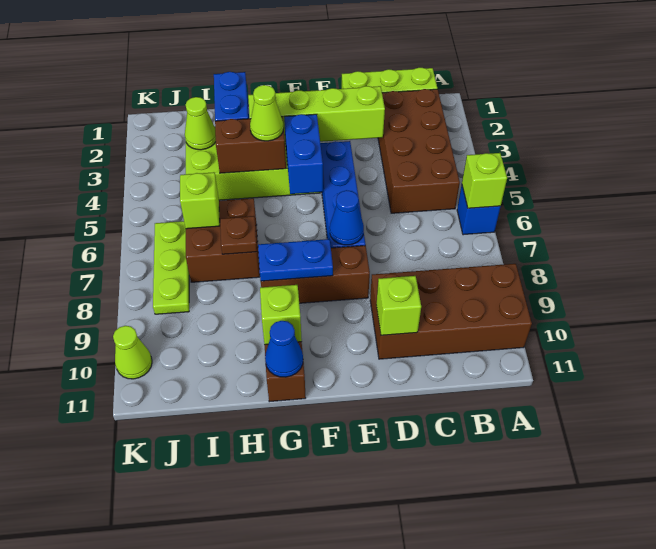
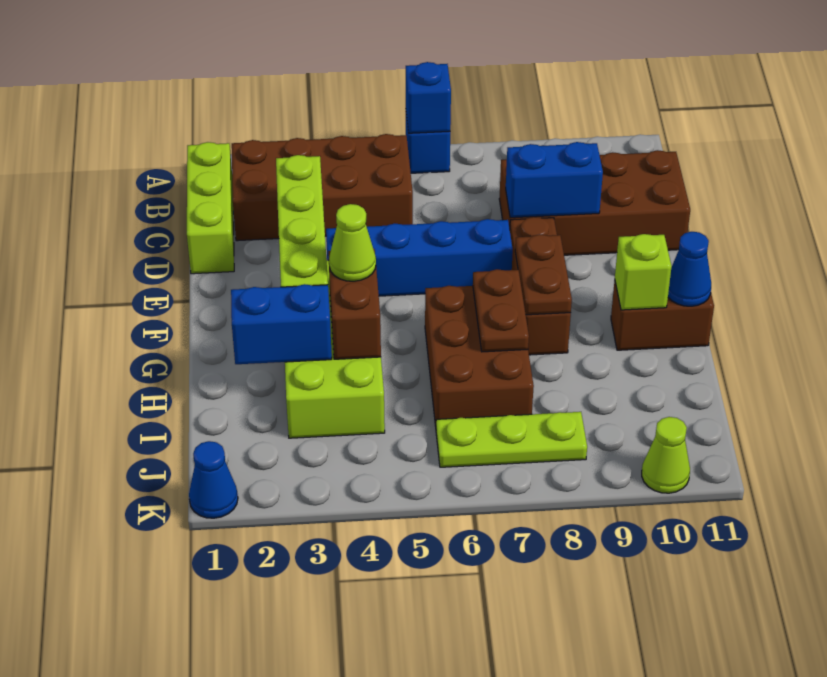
lime brick A6 level 2 -> blue brick A6 level 2
brown brick A9:D10 level 1 -> brown brick C8:D11 level 1
lime brick D10 level 2 -> none
blue cone E7 level 2 -> blue cone K1 level 1
blue brick F4:F5 level 2 -> blue brick D8:D9 level 2
blue plate F8:G8 level 2 -> brown plate F8:G8 level 2
brown brick H6:I7 level 1 -> brown brick G6:I7 level 1
brown plate H7 level 2 -> brown plate G7:H7 level 2
lime cone I3 level 2 -> none
lime brick I6 level 2 -> none

